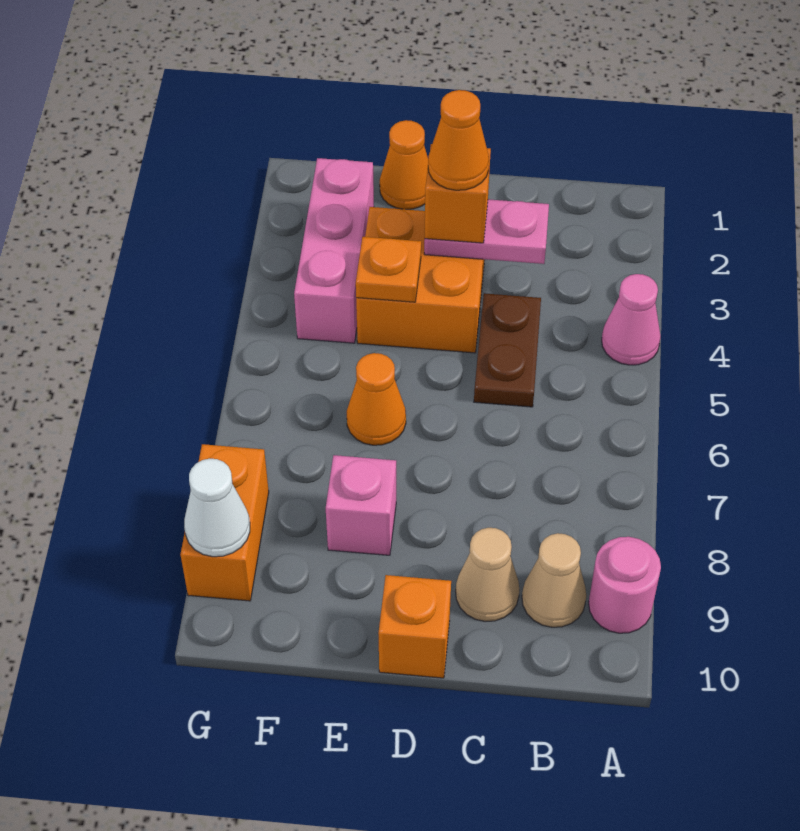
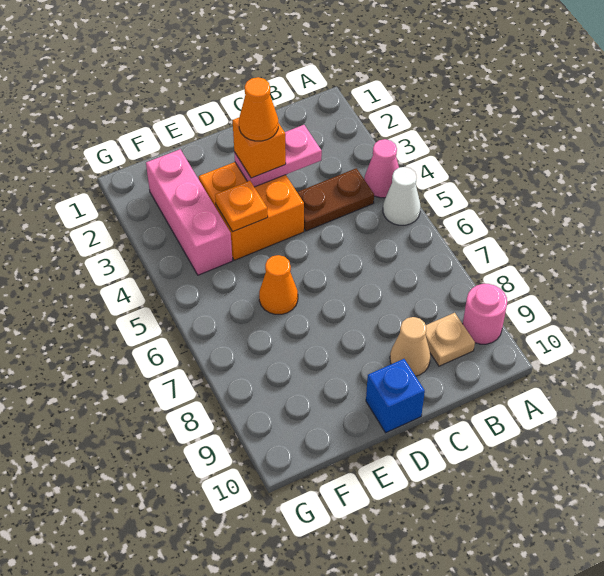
tan cone B9 level 1 -> tan plate B9 level 1
brown plate C4:C5 level 1 -> brown plate B4:C4 level 1
orange brick D10 level 1 -> blue brick D10 level 1
orange cone E1 level 1 -> none
pink brick E8 level 1 -> none
orange brick G8:G9 level 1 -> none
white cone G9 level 2 -> white cone A5 level 1

